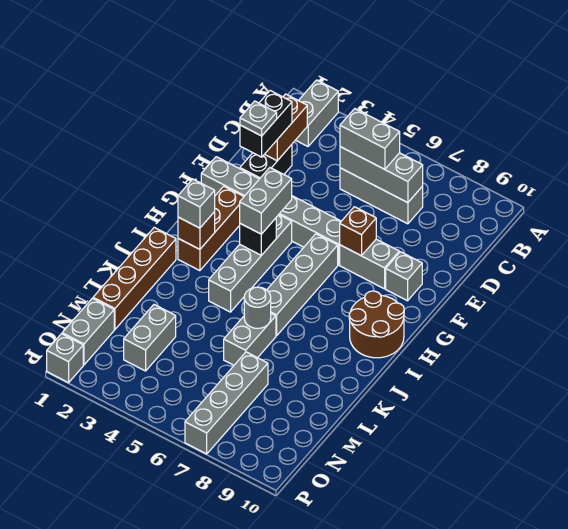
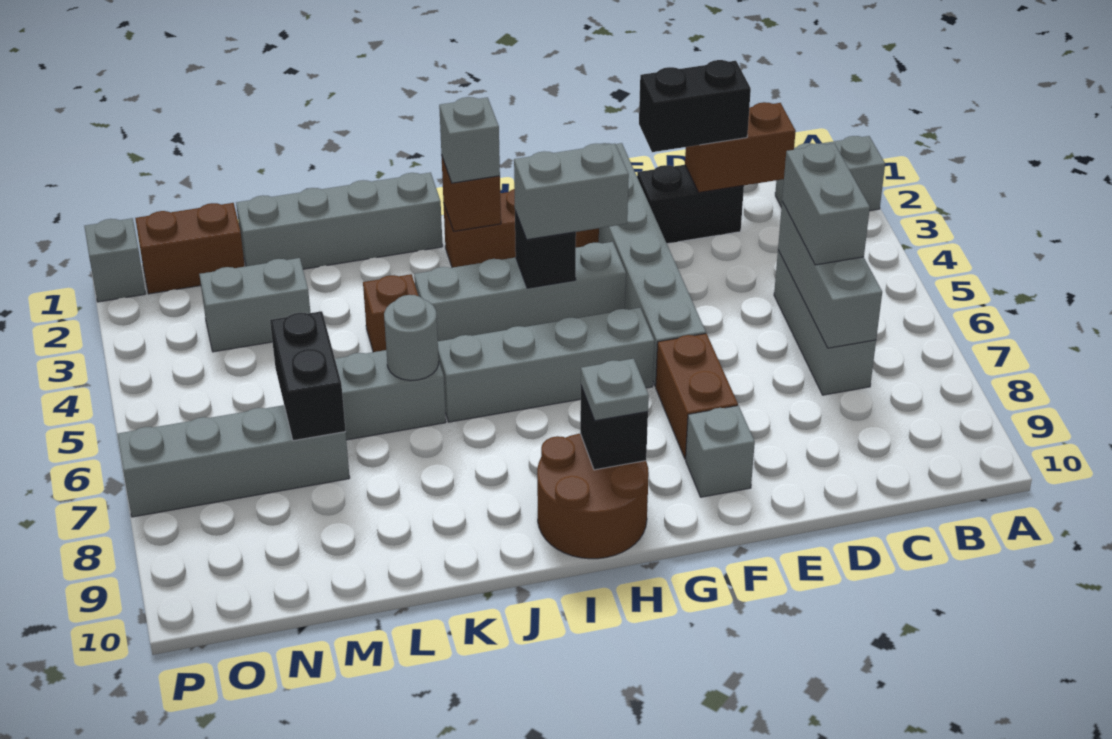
grey plate E2 level 4 -> grey plate H9 level 3
grey brick F7:F8 level 1 -> brown brick F7:F8 level 1
brown brick F7 level 2 -> brown brick K4 level 1
none -> black brick H9 level 2
brown brick J1:M1 level 1 -> grey brick J1:M1 level 1
none -> black brick M6:M7 level 2
grey brick N1:O1 level 1 -> brown brick N1:O1 level 1

